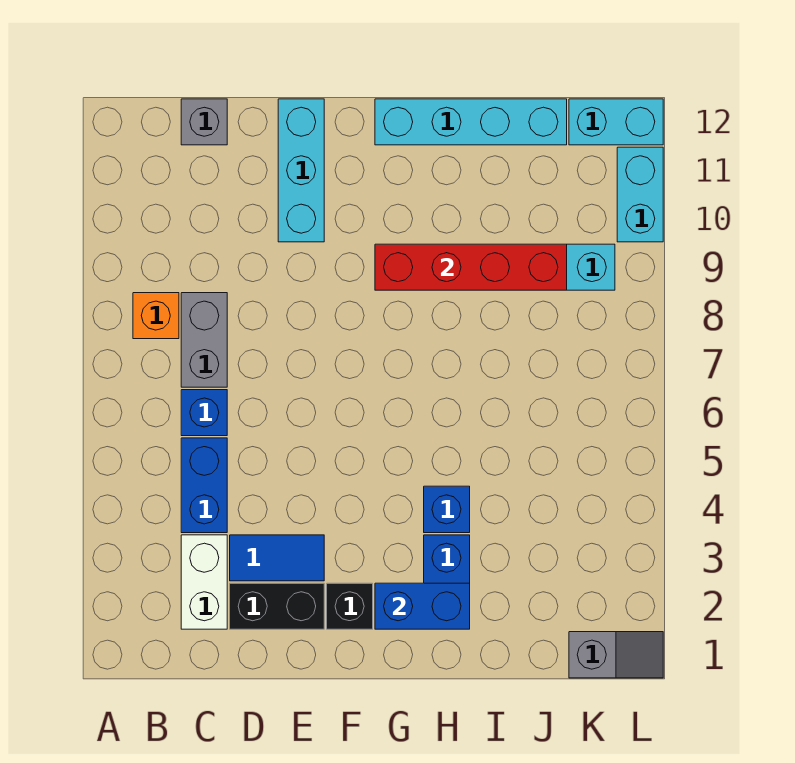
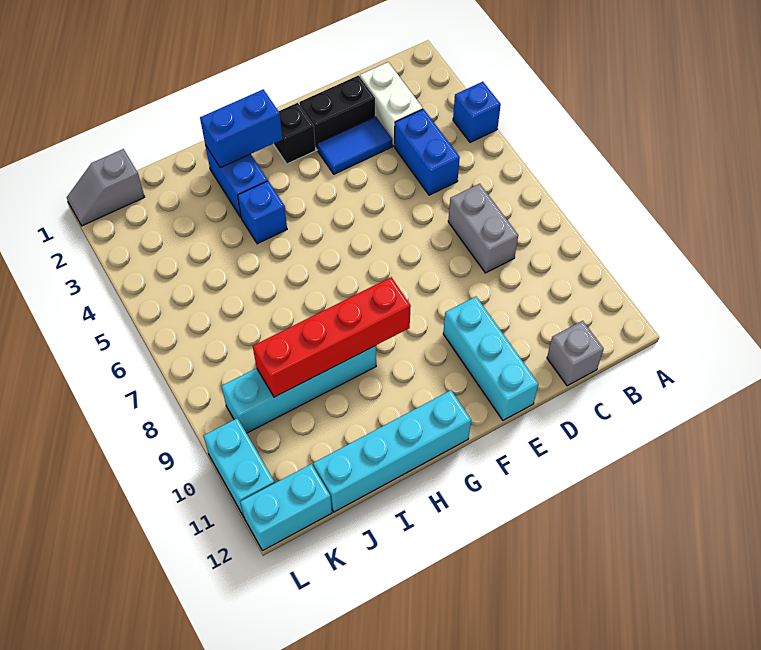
orange brick B8 level 1 -> none
blue brick C6 level 1 -> blue brick A4 level 1

